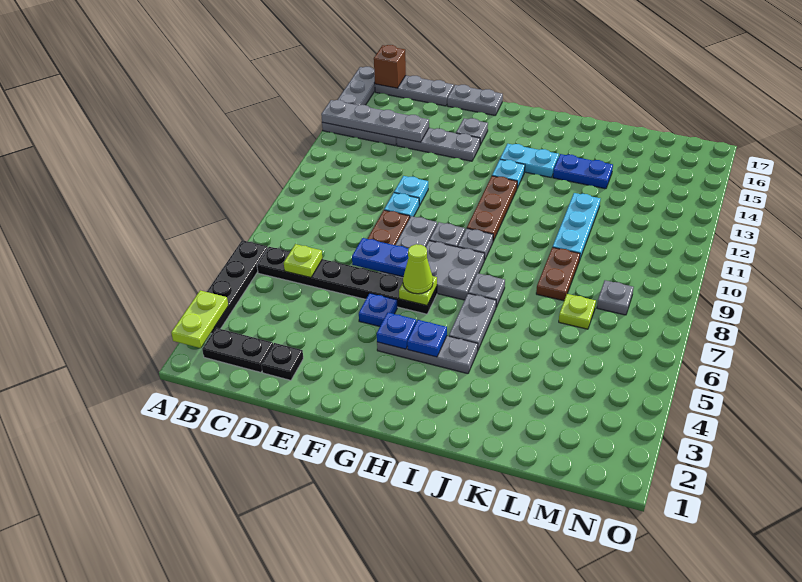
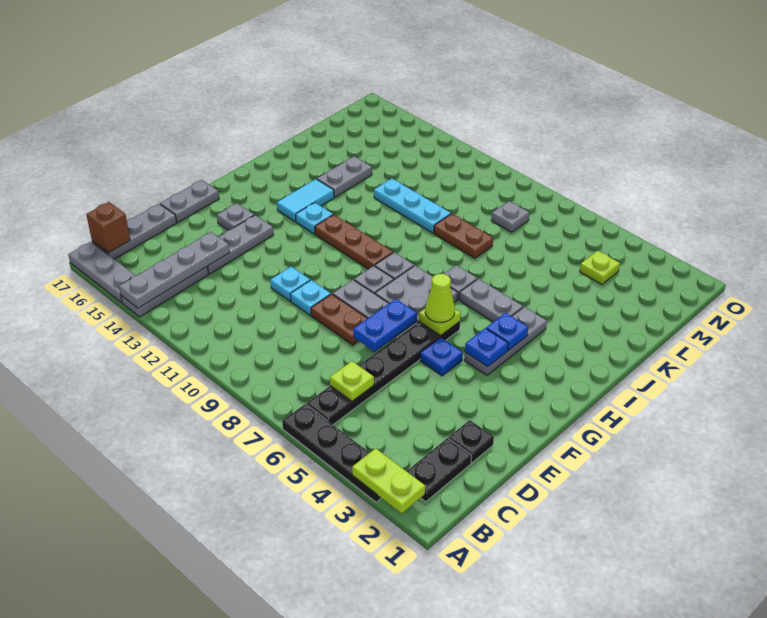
cyan plate H14:I14 level 1 -> cyan tile H14:I14 level 1
blue plate J14:K14 level 1 -> grey plate J14:K14 level 1
lime plate L7 level 1 -> lime plate M4 level 1

